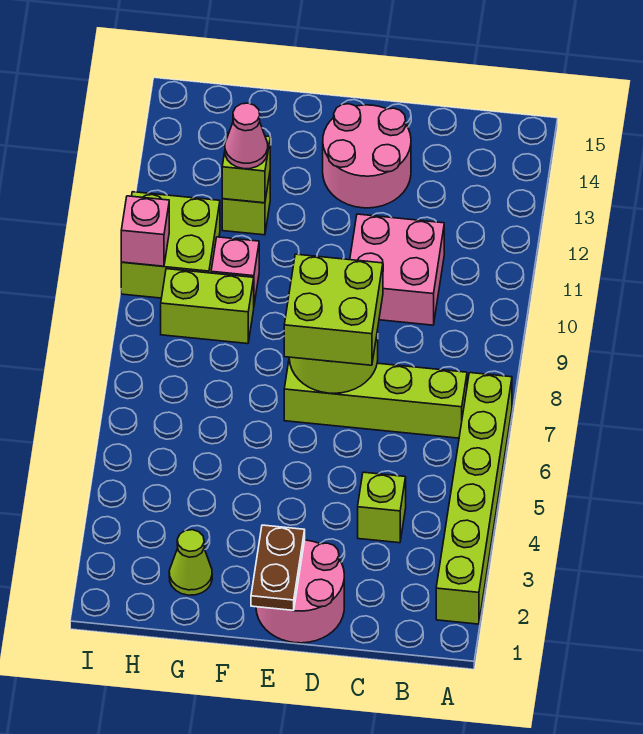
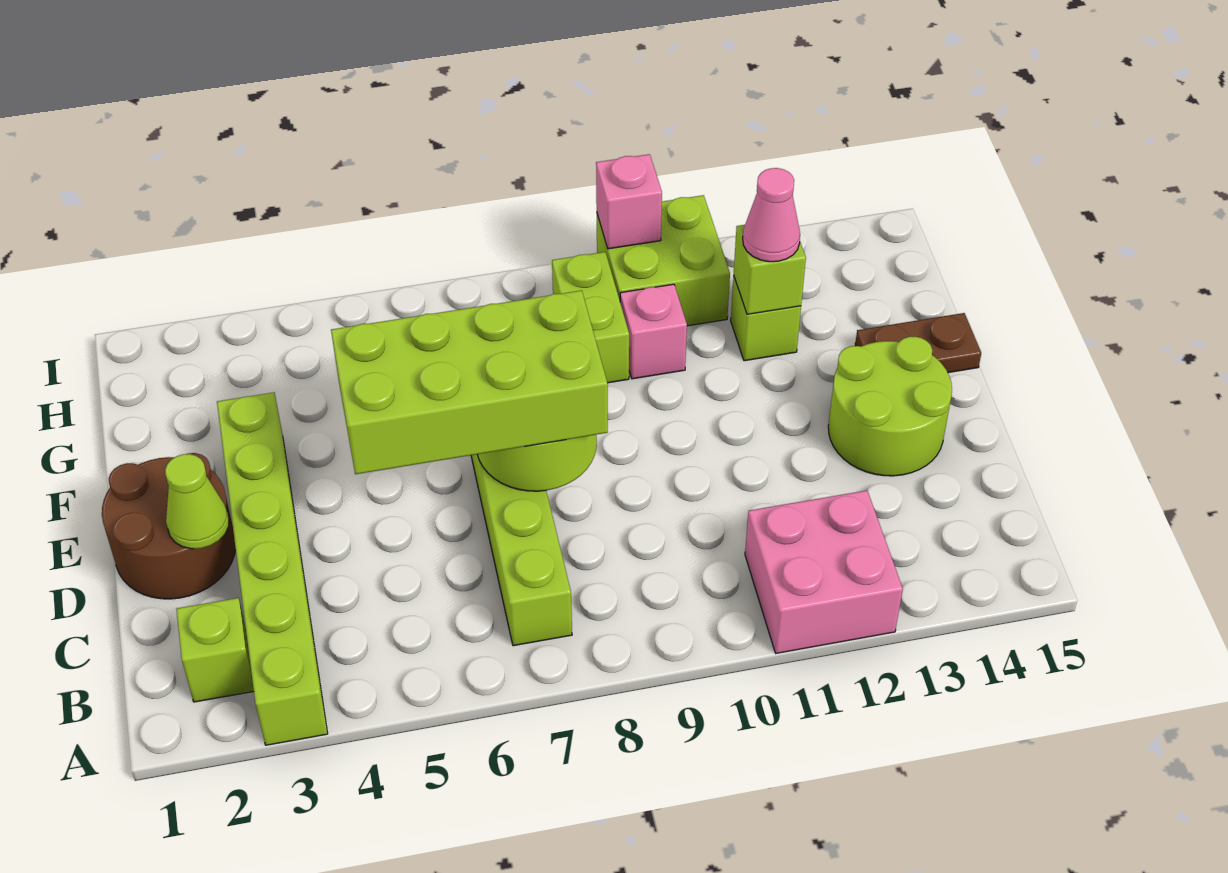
lime brick A2:A7 level 1 -> lime brick A3:F3 level 1
lime brick C4 level 1 -> lime brick B2 level 1
pink brick C10:D11 level 1 -> pink brick A11:B12 level 1
pink round brick D1:E2 level 1 -> brown round brick D1:E2 level 1
lime brick D7:E8 level 3 -> lime brick D5:E8 level 3
pink round brick D13:E14 level 1 -> lime round brick D13:E14 level 1
brown plate E1:E2 level 2 -> brown plate F14:F15 level 1
lime cone G2 level 1 -> lime cone D2 level 2

